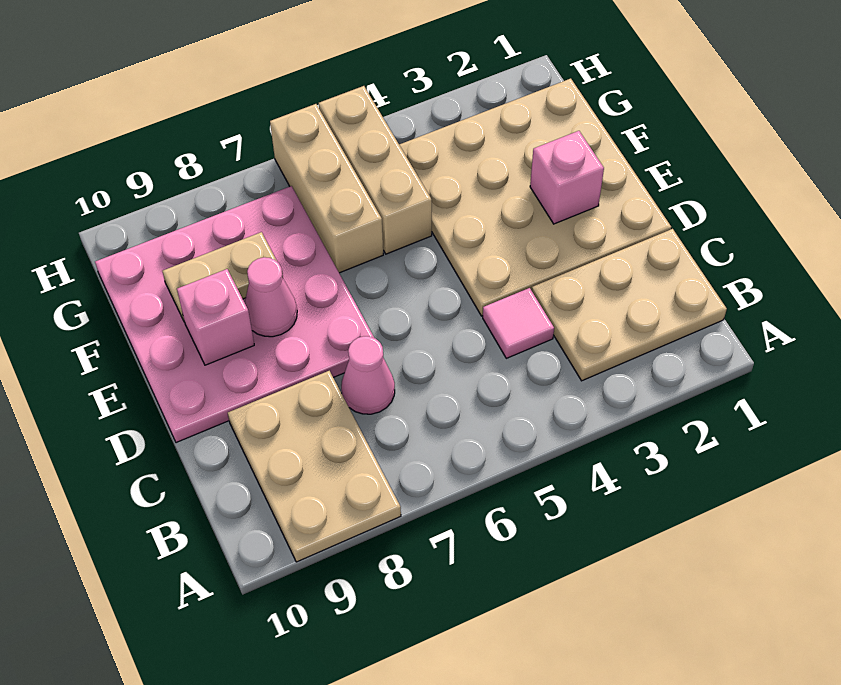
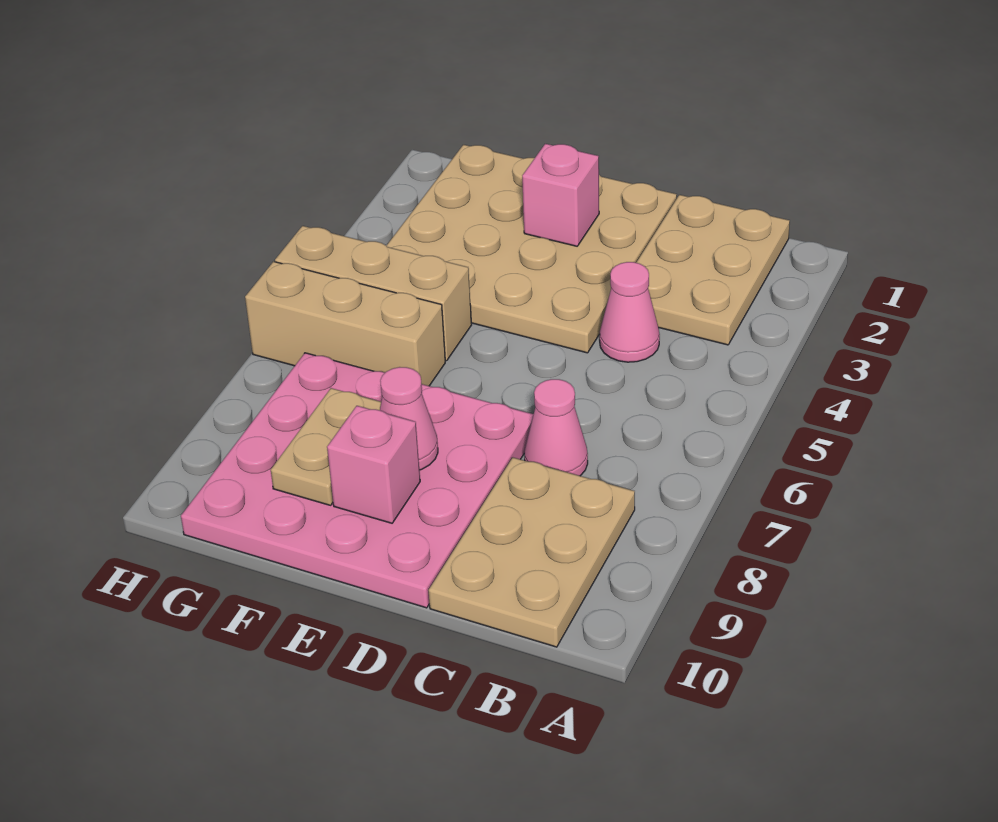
tan plate A8:C9 level 1 -> tan plate B8:C10 level 1
pink tile C4 level 1 -> pink cone C4 level 1

